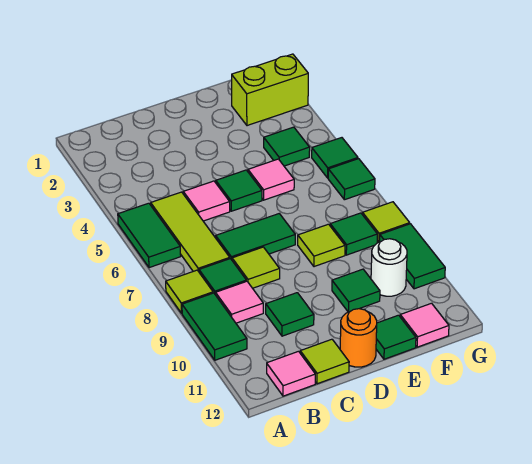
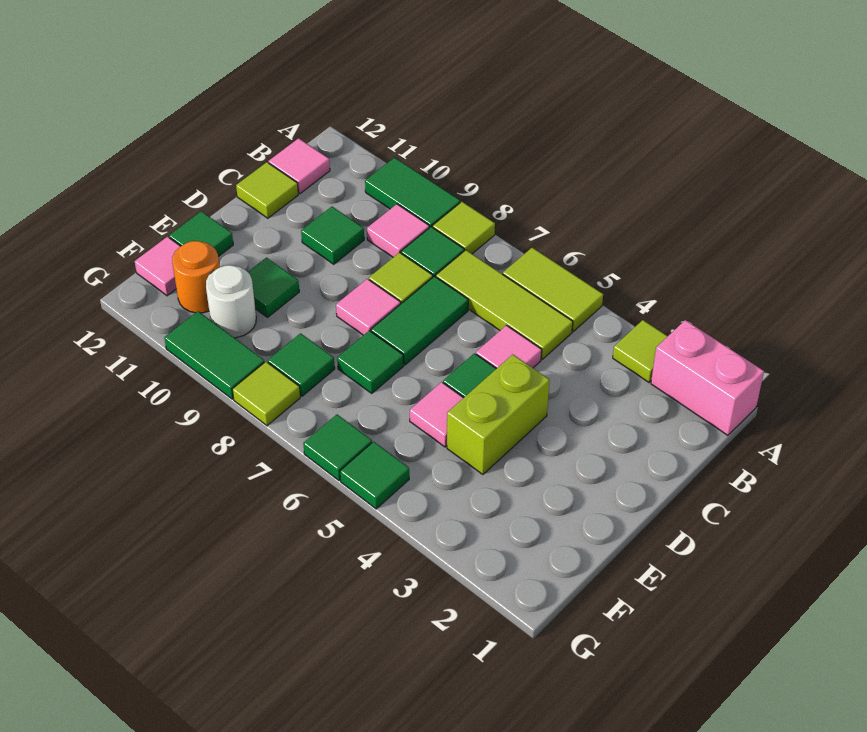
none -> pink brick A1:A2 level 1
green tile A5:A6 level 1 -> lime tile A5:A6 level 1
none -> pink tile D8 level 1
orange round brick D12 level 1 -> orange round brick F11 level 1
lime tile E8 level 1 -> lime tile A3 level 1
lime brick F2:G2 level 1 -> lime brick D4:E4 level 1
green tile F4 level 1 -> green tile E7 level 1

